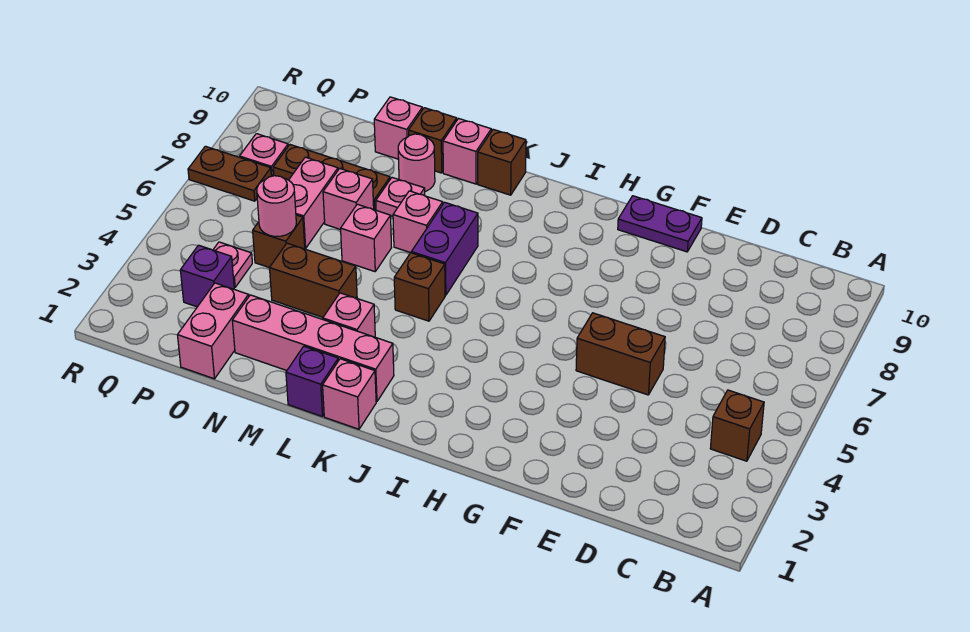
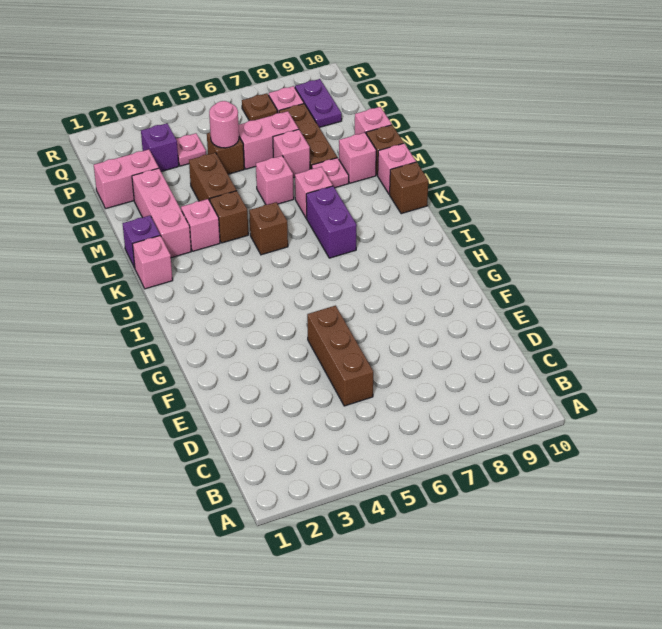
brown brick B4 level 1 -> brown brick L4 level 1
brown brick E5:F5 level 1 -> brown brick D5:F5 level 1
purple plate F10:G10 level 1 -> purple plate P9:Q9 level 1
pink brick K2:N2 level 1 -> pink brick L2:N2 level 1
purple brick K6:K7 level 1 -> purple brick J7:K7 level 1
pink round brick M9 level 1 -> pink brick M9 level 1
brown plate Q7:R7 level 1 -> brown plate Q7 level 1

